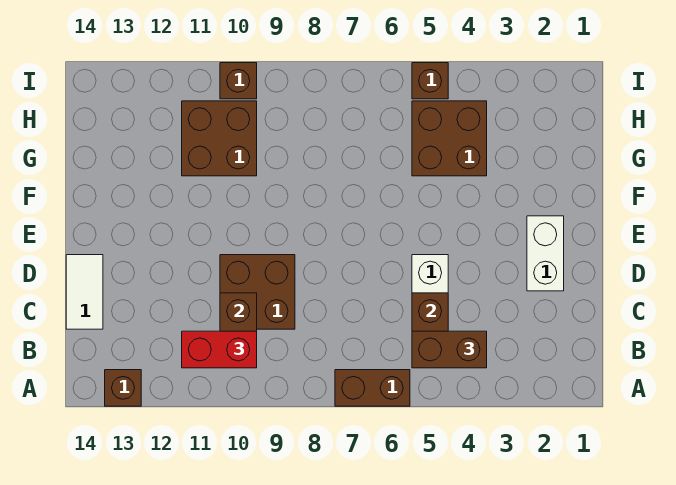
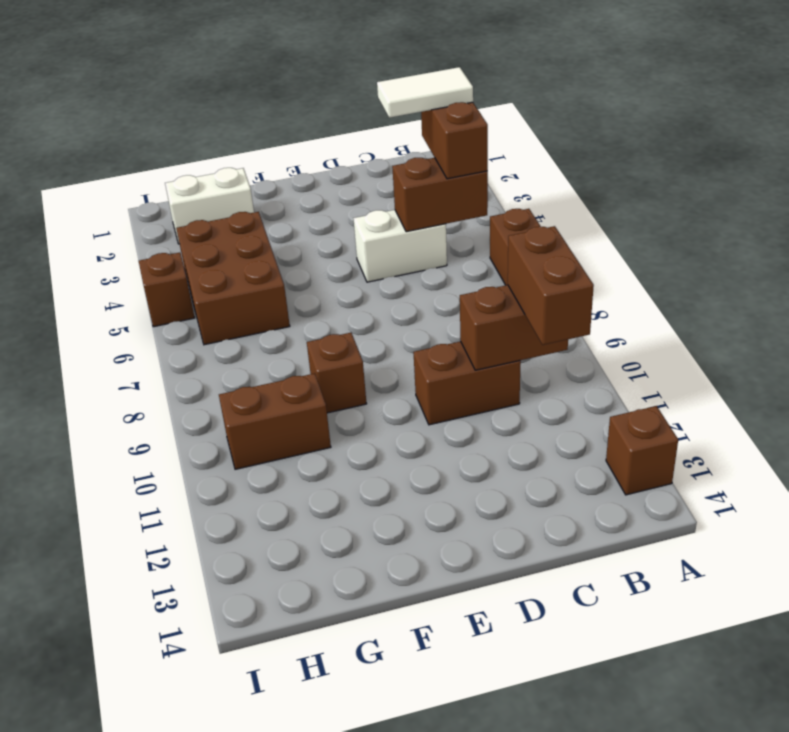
red brick B10:B11 level 3 -> brown brick B10:B11 level 3
brown brick C9:D10 level 1 -> brown brick C10:D10 level 1
white tile C14:D14 level 1 -> white tile B4:C4 level 4
white brick D2:E2 level 1 -> white brick G2:H2 level 1
brown brick G4:H5 level 1 -> brown brick G4:H6 level 1
brown brick G10:H11 level 1 -> brown brick G10:H10 level 1
brown brick I10 level 1 -> brown brick F9 level 1

